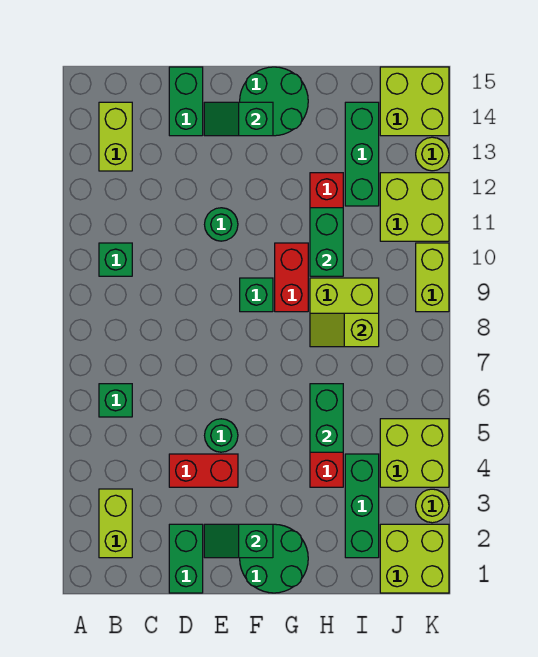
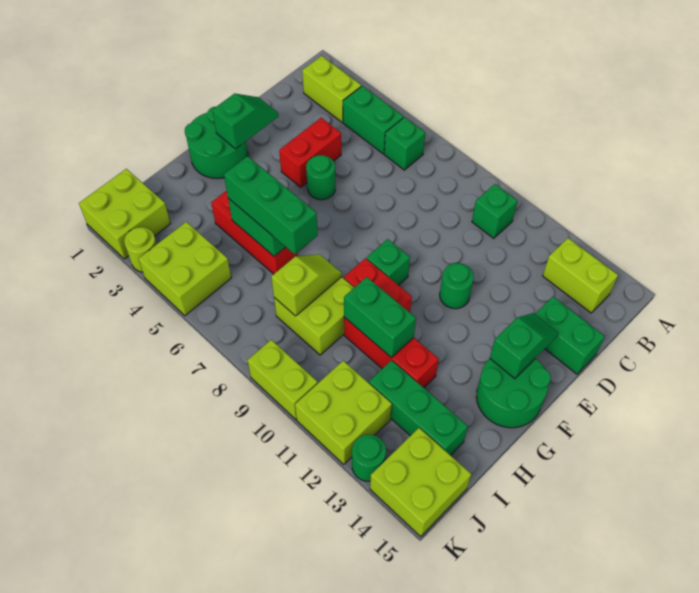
green brick D1:D2 level 1 -> green brick B4:B5 level 1
green brick I2:I4 level 1 -> green brick H5:H7 level 3
lime round brick K13 level 1 -> green round brick K13 level 1

